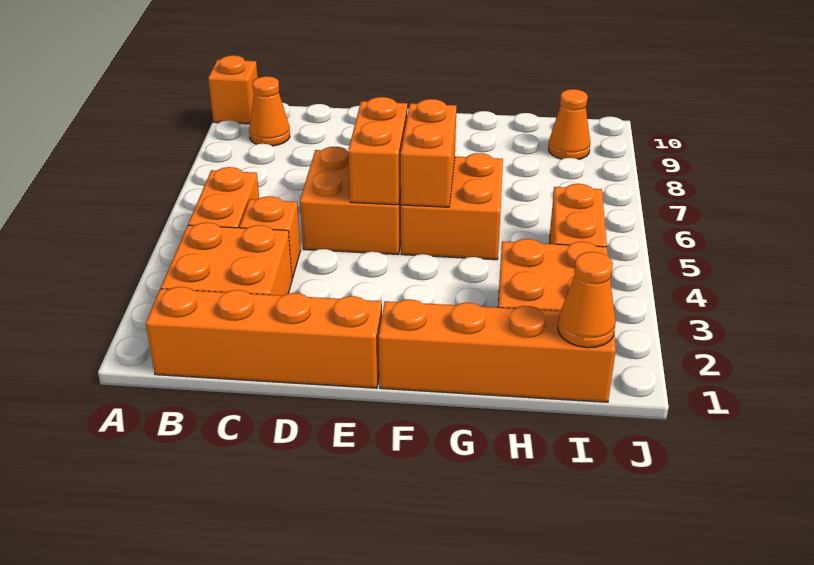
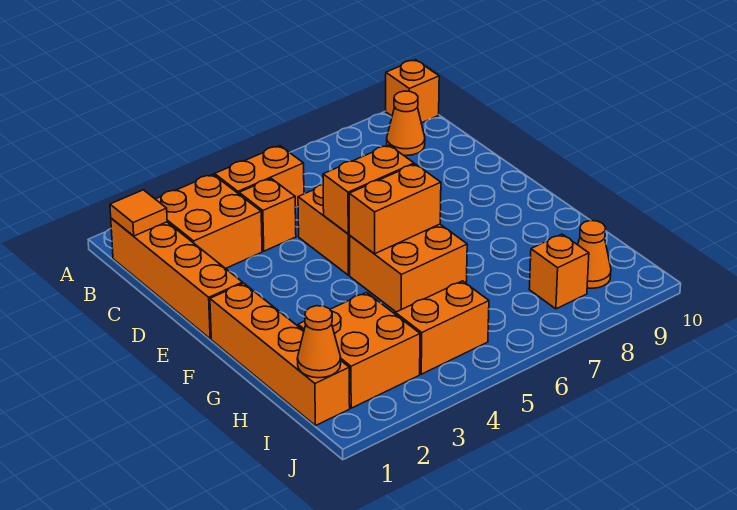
none -> orange tile B1 level 2
none -> orange brick I8 level 1

